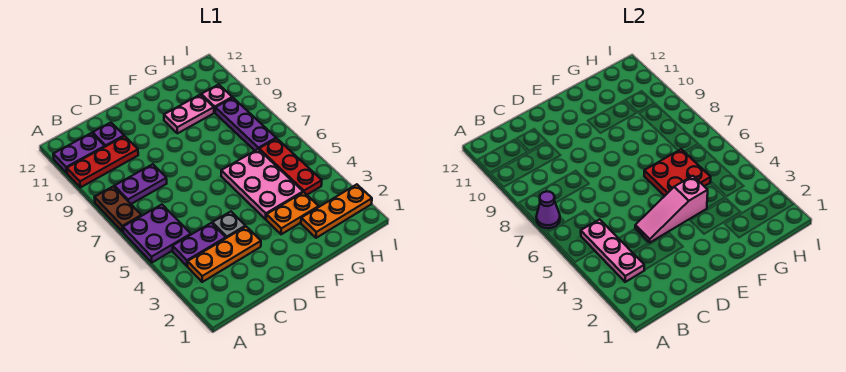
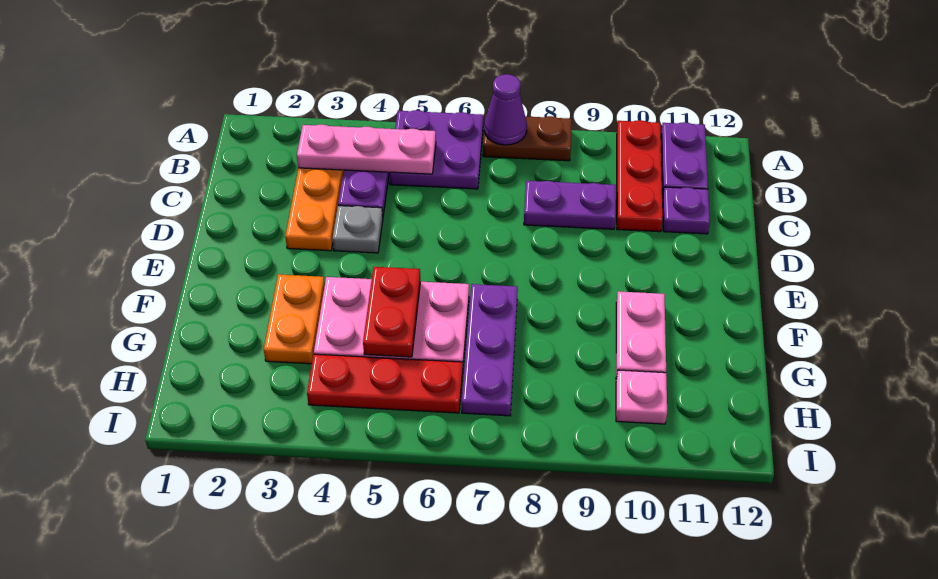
purple plate B8:C8 level 1 -> purple plate C8:C9 level 1
pink slope D4:F4 level 2 top F -> none
red plate F5:G6 level 2 -> red plate F5:G5 level 2
orange plate G2:I2 level 1 -> none
purple plate H7:H9 level 1 -> purple plate F7:H7 level 1

